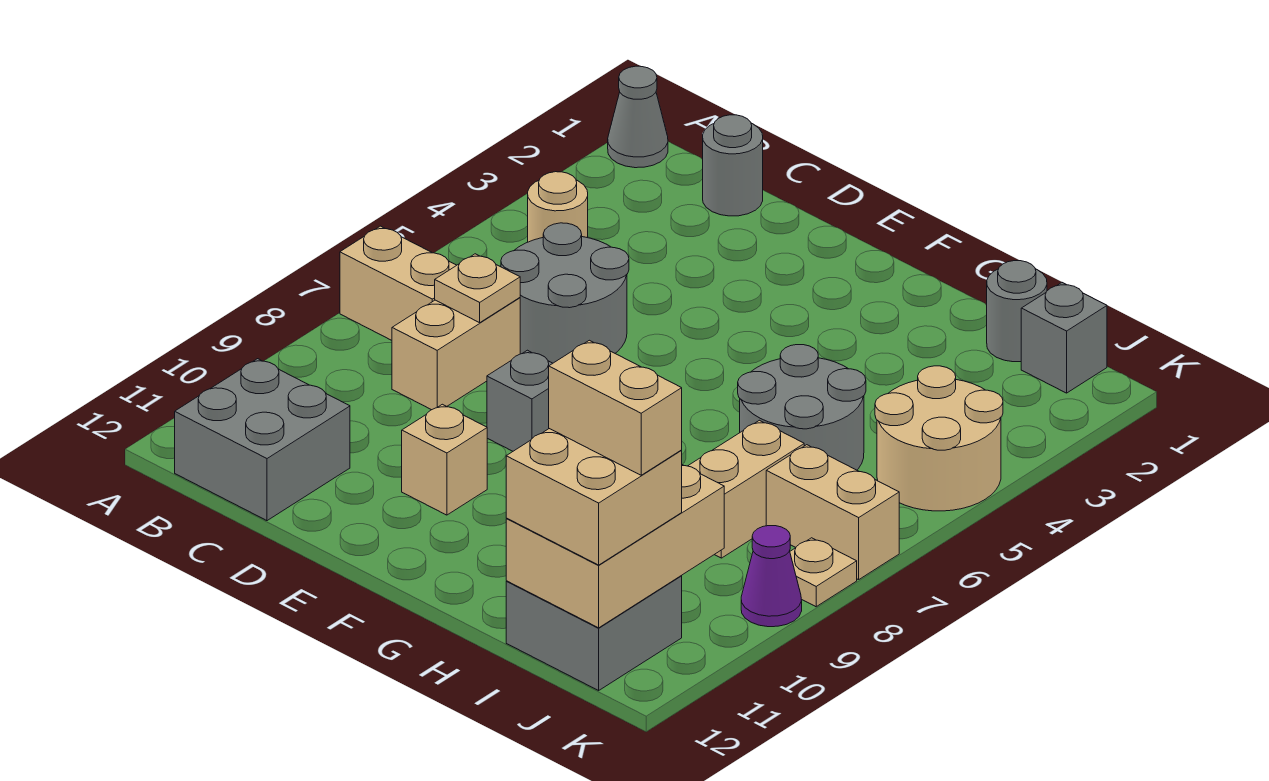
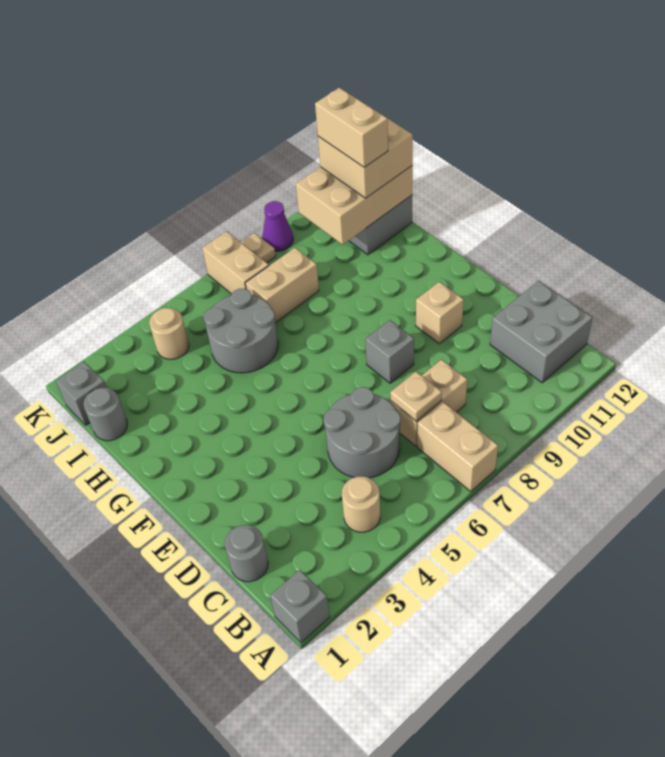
grey cone A1 level 1 -> grey brick A1 level 1
tan round brick J4:K5 level 1 -> tan round brick J4 level 1

